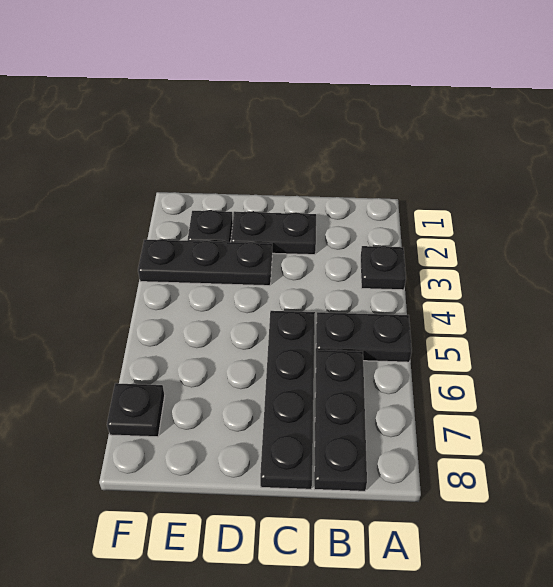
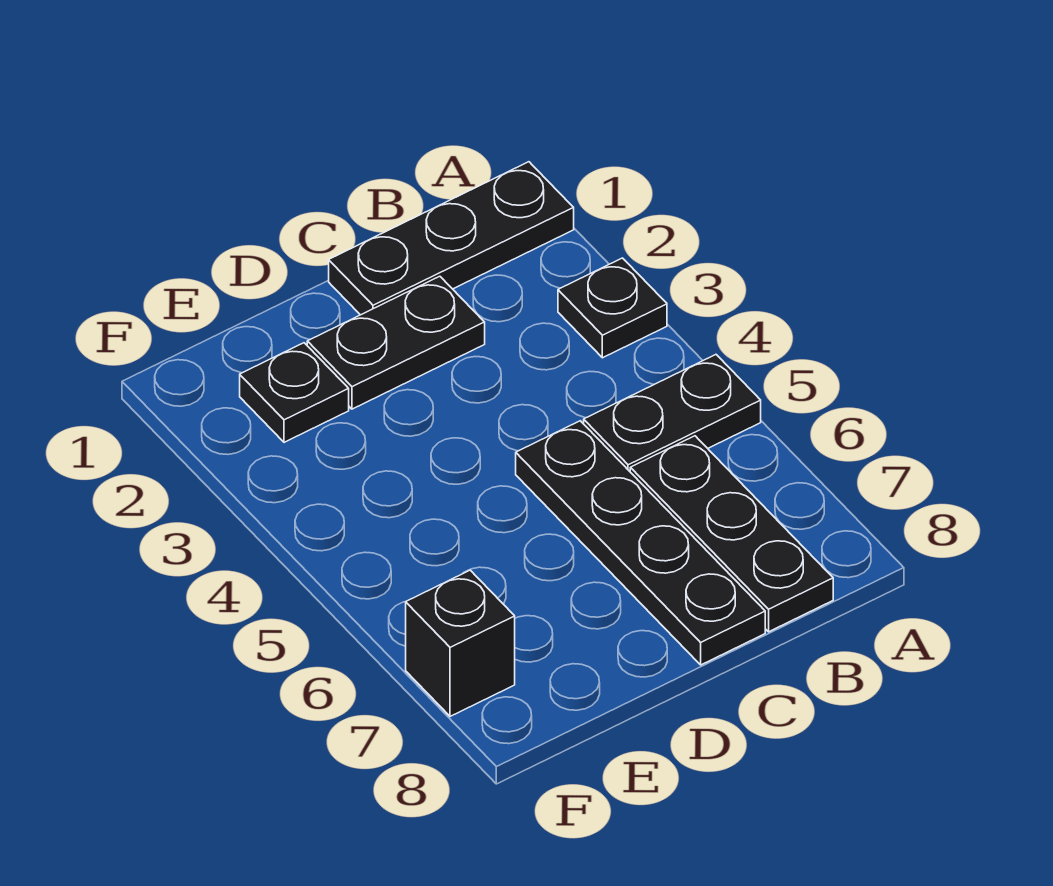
black plate D3:F3 level 1 -> black plate A1:C1 level 1
black plate F7 level 1 -> black brick F7 level 1

